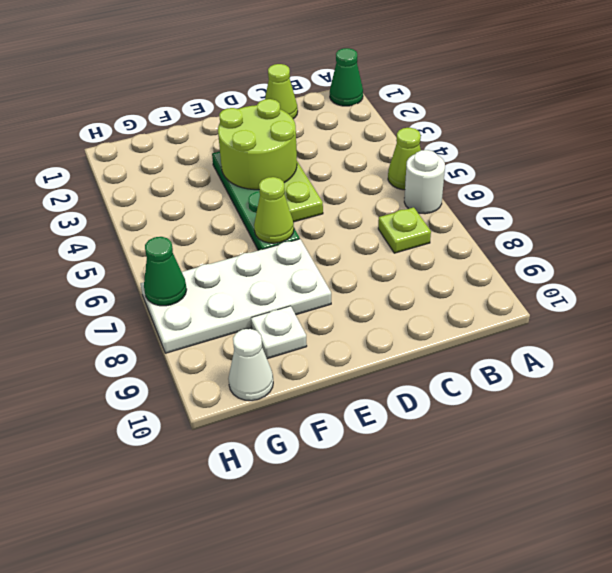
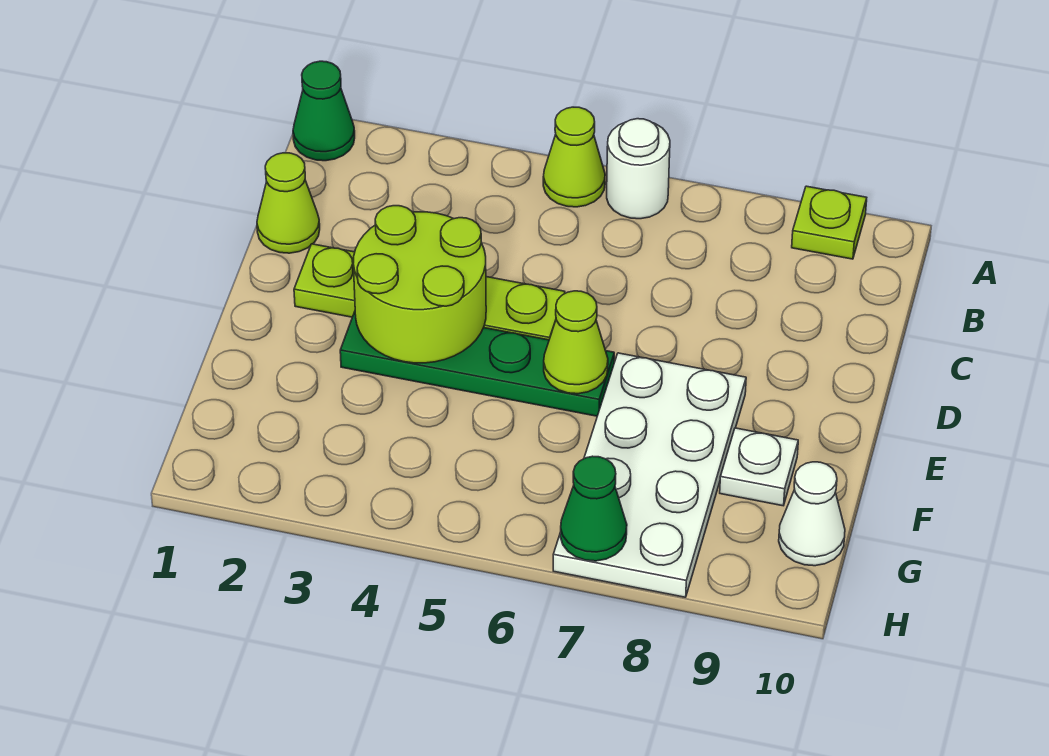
lime plate B7 level 1 -> lime plate A9 level 1

